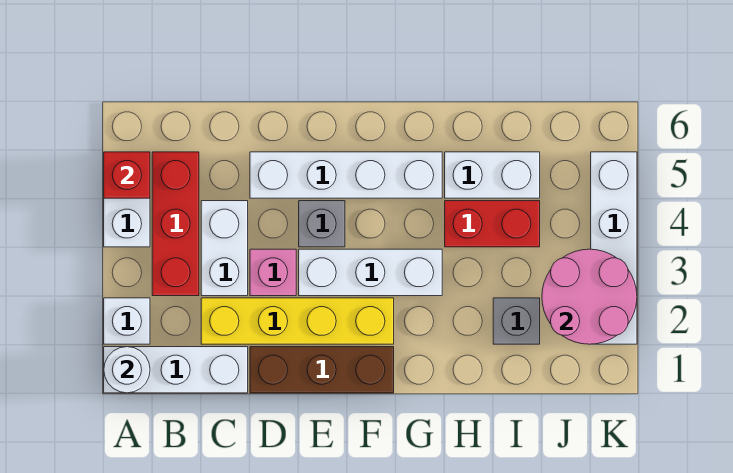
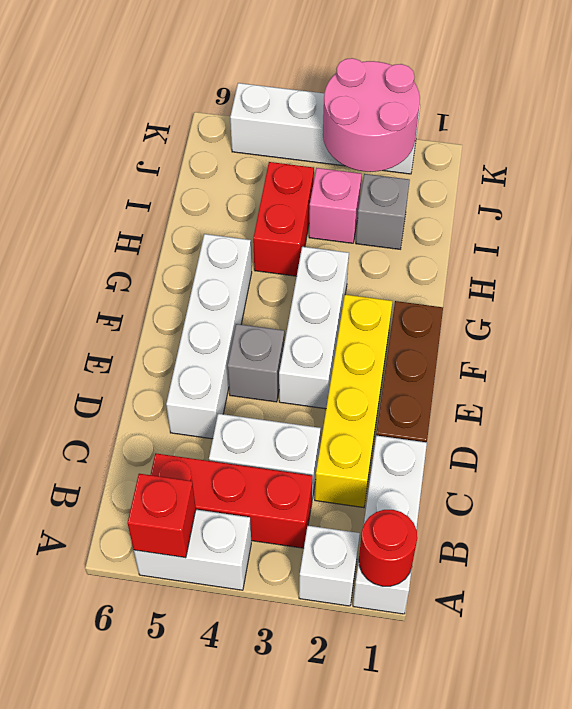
white round brick A1 level 2 -> red round brick A1 level 2
pink brick D3 level 1 -> pink brick I3 level 1
white brick H5:I5 level 1 -> none

